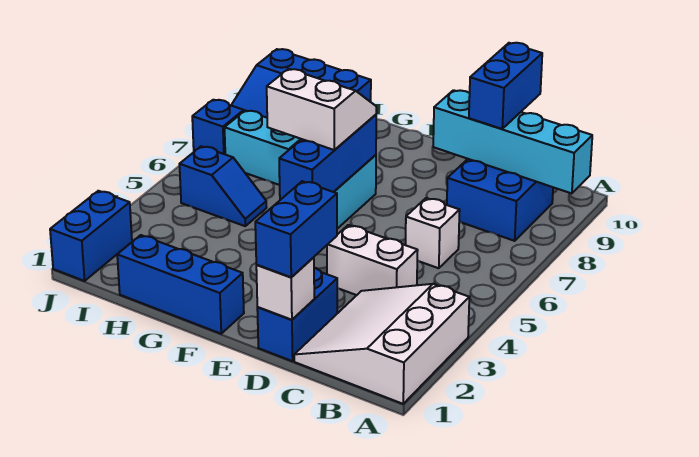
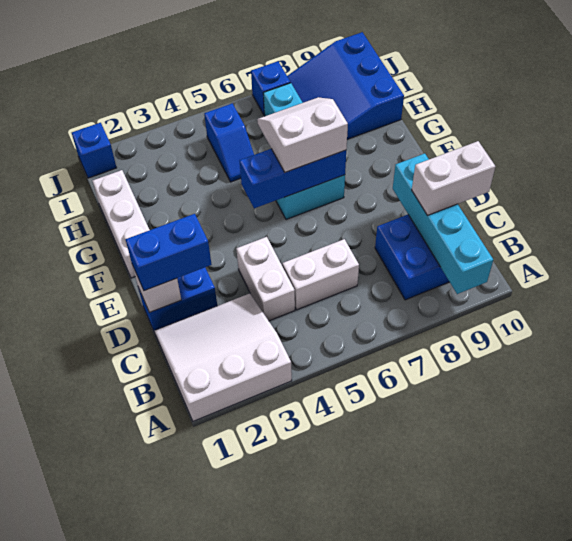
white brick C6 level 1 -> white brick C5:C6 level 1
blue brick C9:C10 level 3 -> white brick C9:C10 level 3
blue brick F1:H1 level 1 -> white brick F1:H1 level 1
white slope F6:G7 level 3 top 6 -> white slope F6:G7 level 3 top F
blue brick J1:J2 level 1 -> blue brick J1 level 1

